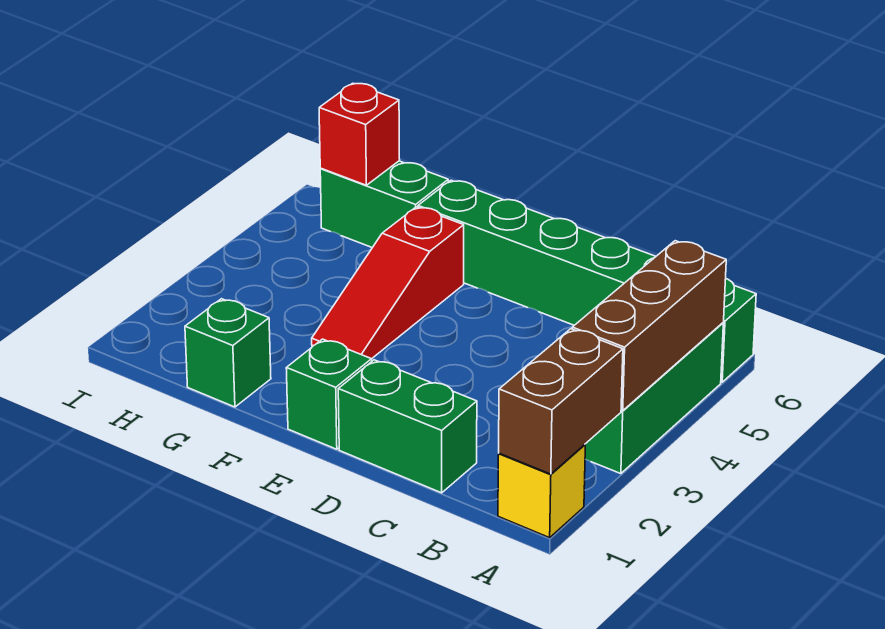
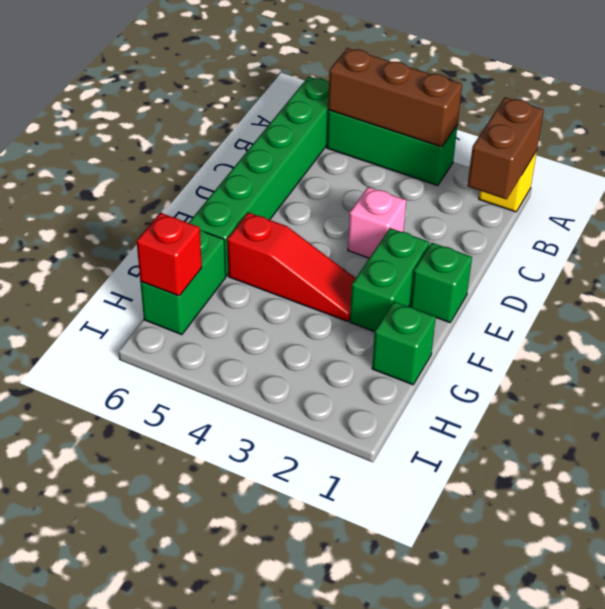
brown brick A1:A2 level 2 -> brown brick A1:B1 level 2
green brick C1:D1 level 1 -> green brick E2:F2 level 1
none -> pink brick D3 level 1

